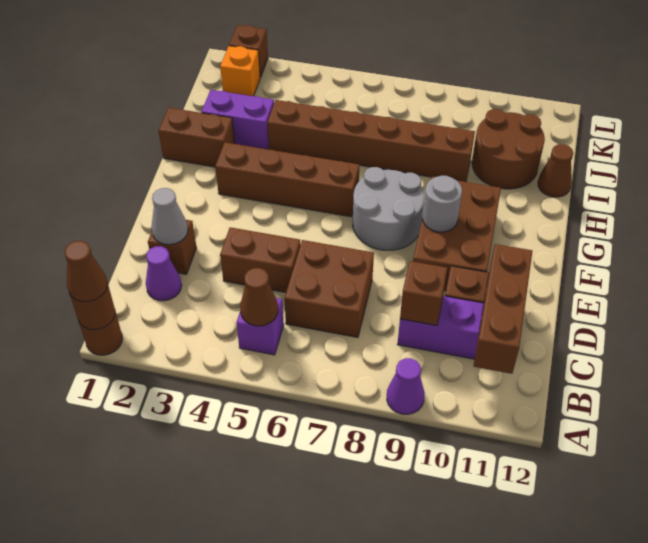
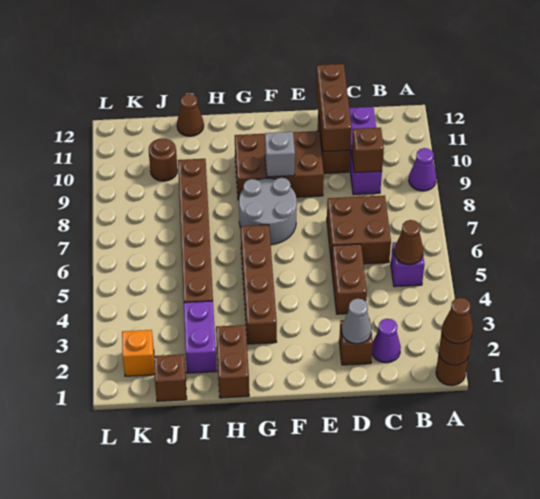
brown brick B11:D11 level 2 -> brown brick D10:D12 level 2
grey round brick F9 level 2 -> grey brick F9 level 2
brown round brick I10:J11 level 1 -> brown round brick J10 level 1
brown brick L2 level 1 -> brown brick J1 level 1

